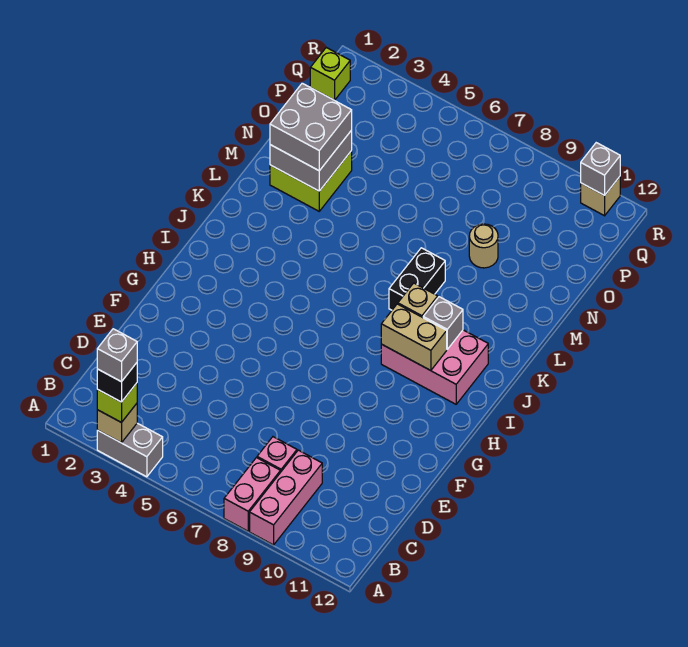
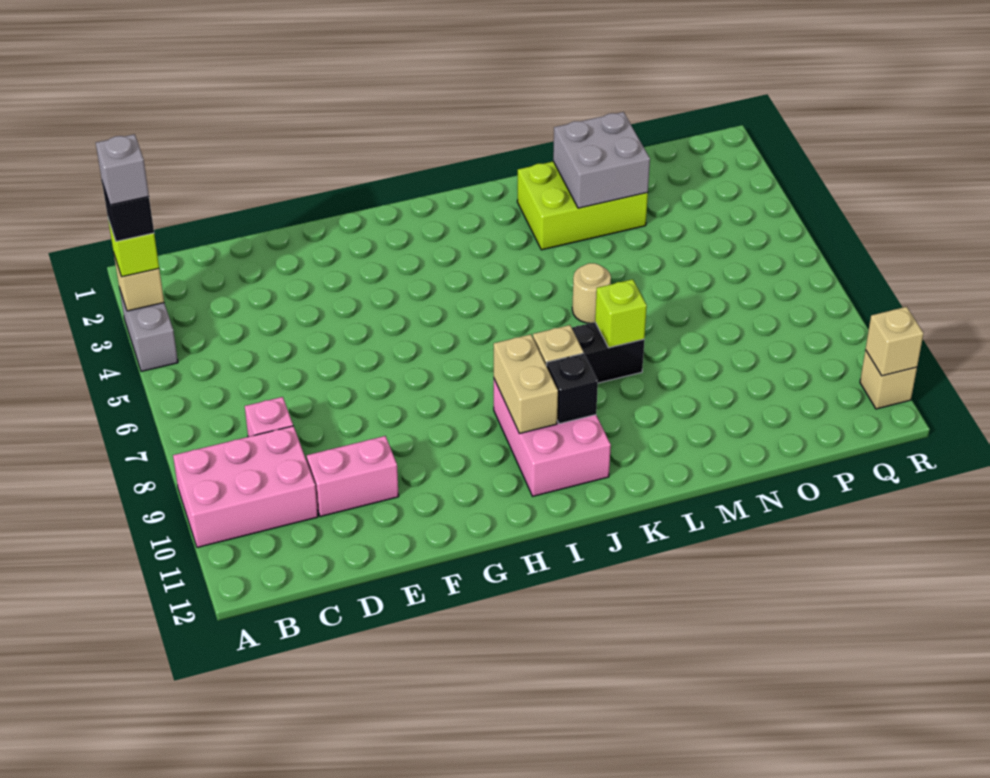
pink brick A8:B8 level 1 -> pink brick D10:E10 level 1
pink brick A9:C9 level 1 -> pink brick A9:C10 level 1
grey brick J10 level 2 -> black brick J10 level 2
lime brick M2:N3 level 1 -> lime brick L2:N3 level 1
grey brick M2:N3 level 3 -> none
tan round brick N9 level 1 -> tan round brick L6 level 1
lime brick Q1 level 1 -> lime brick L8 level 2
grey brick R11 level 2 -> tan brick R11 level 2

